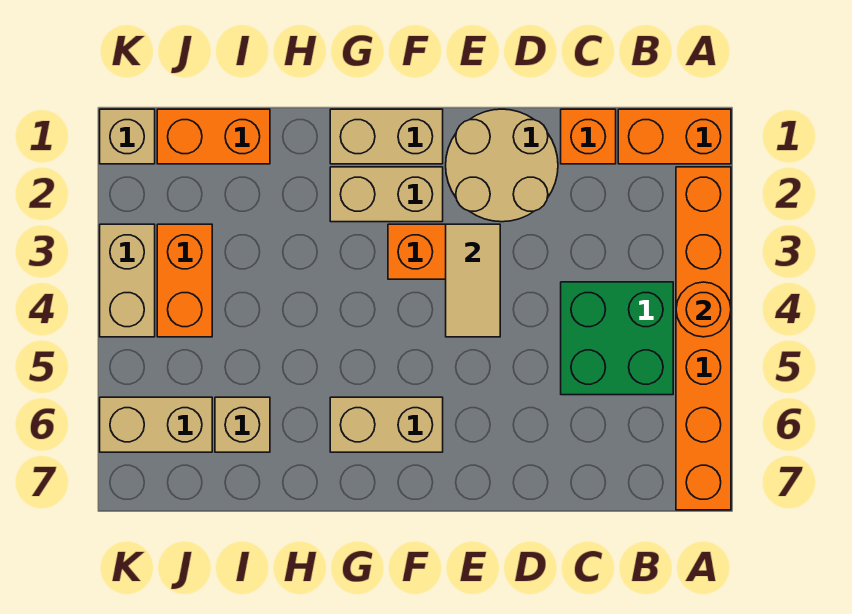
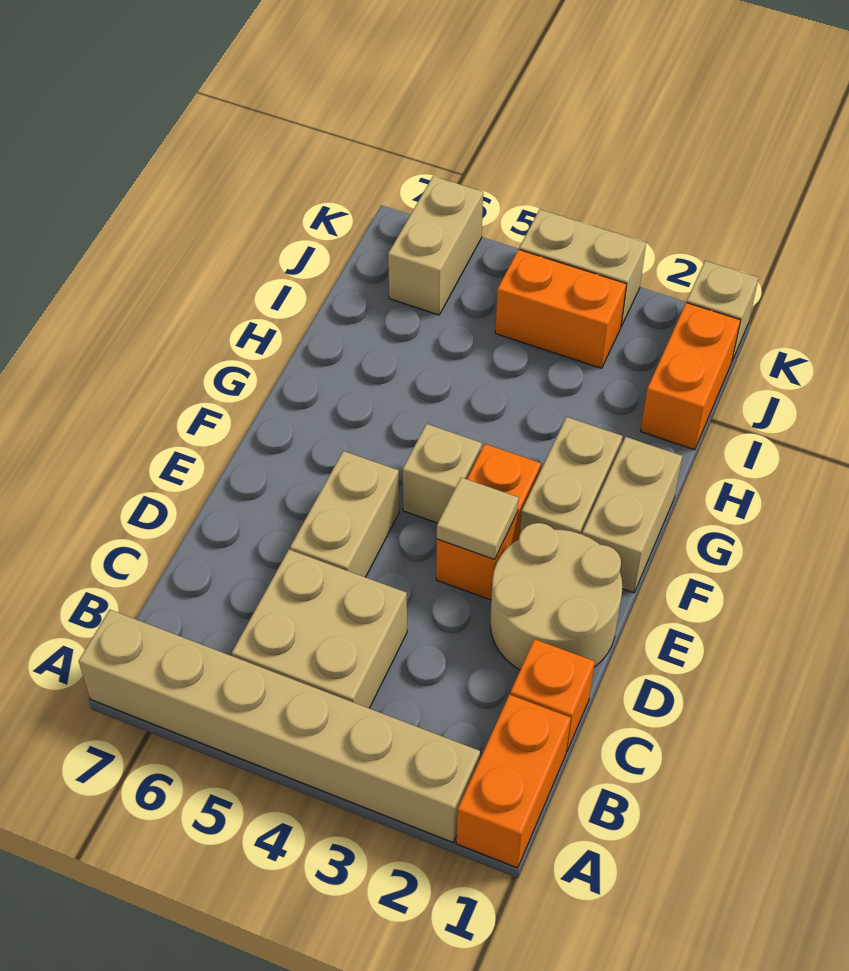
orange brick A2:A7 level 1 -> tan brick A2:A7 level 1
orange round brick A4 level 2 -> none
green brick B4:C5 level 1 -> tan brick B4:C5 level 1
tan tile E3:E4 level 2 -> tan tile E3 level 2
tan brick F6:G6 level 1 -> tan brick D5:E5 level 1
tan brick I6 level 1 -> tan brick F4 level 1

